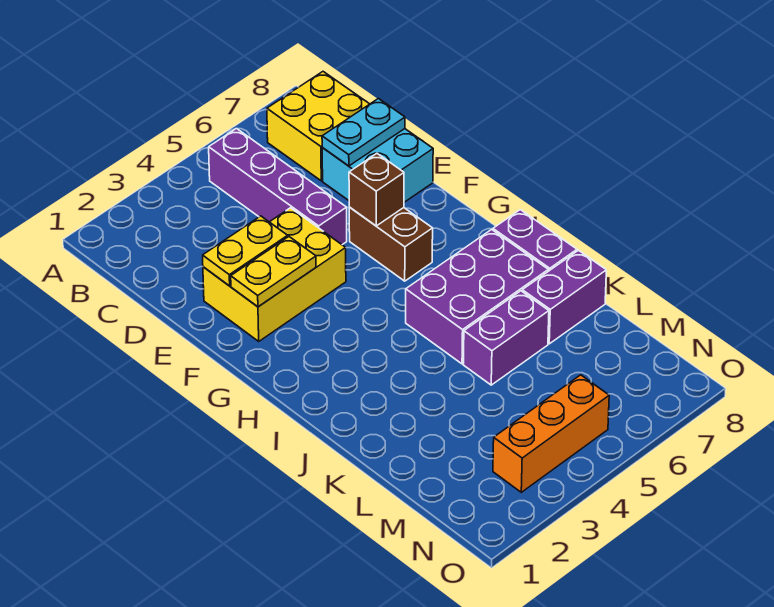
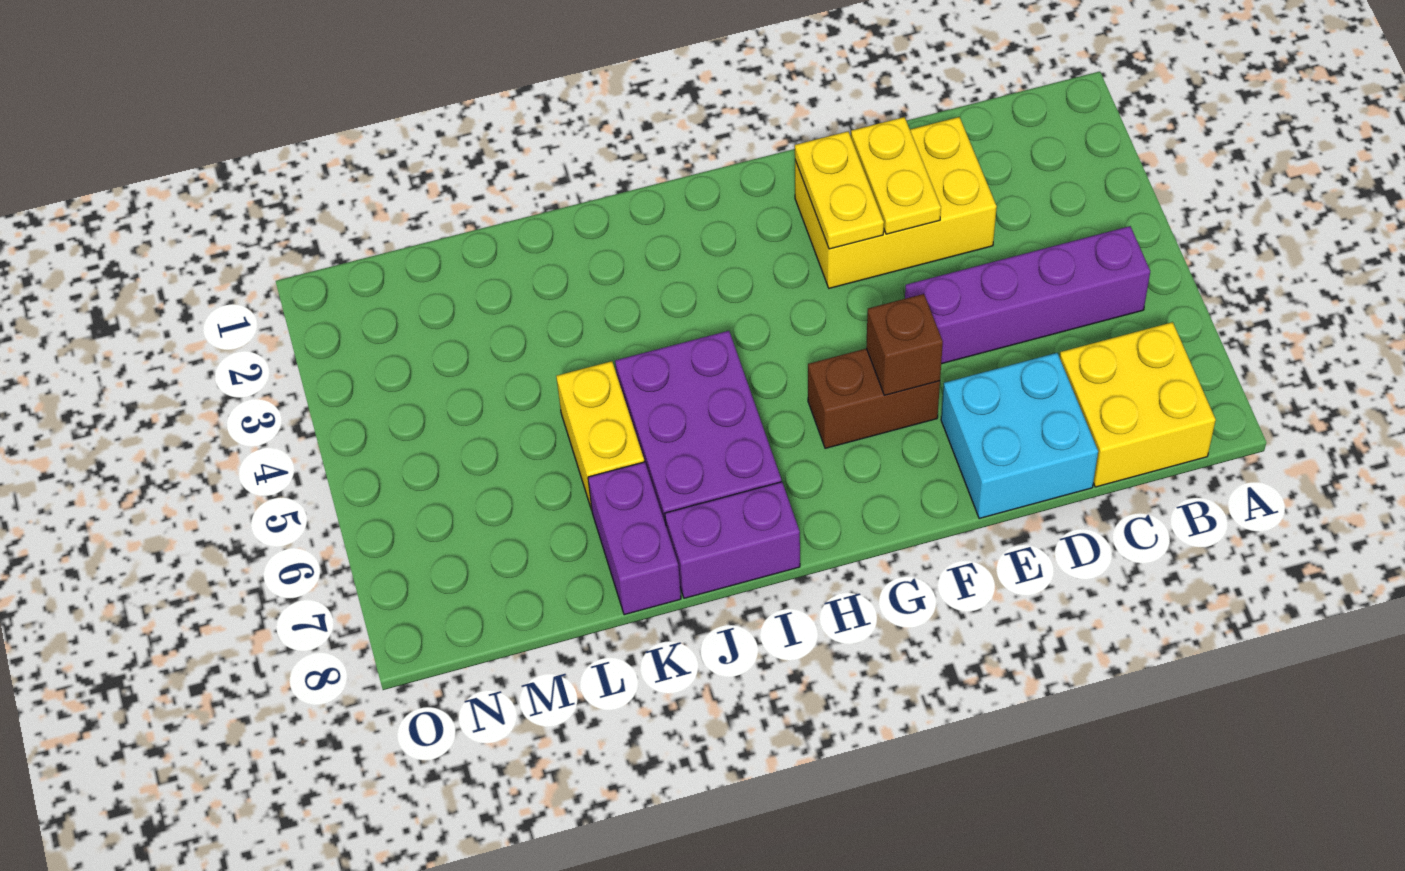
cyan plate D7:D8 level 2 -> none
yellow brick E2:F4 level 1 -> yellow brick D2:F3 level 1
purple brick K5:K6 level 1 -> yellow brick K5:K6 level 1
orange brick N3:N5 level 1 -> none

